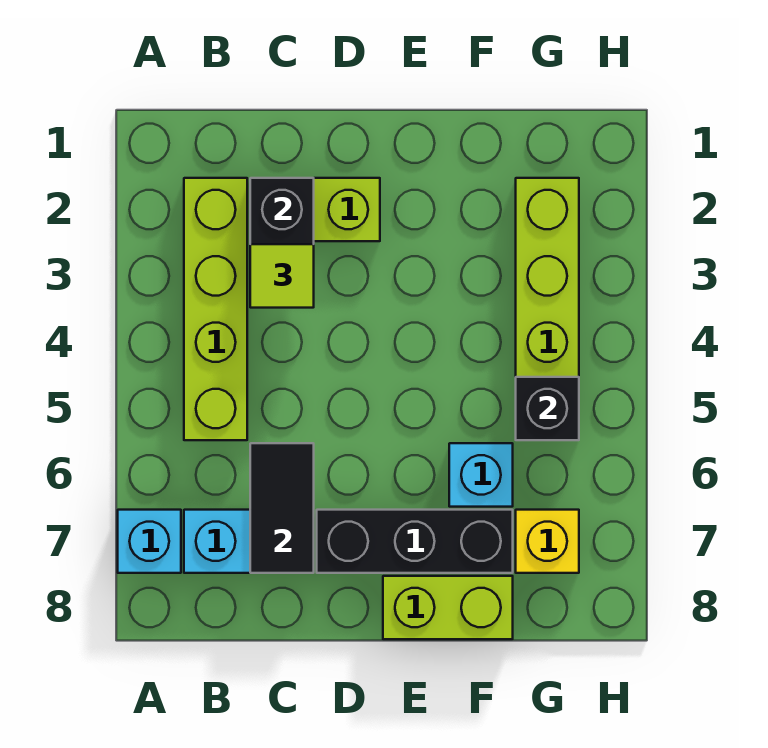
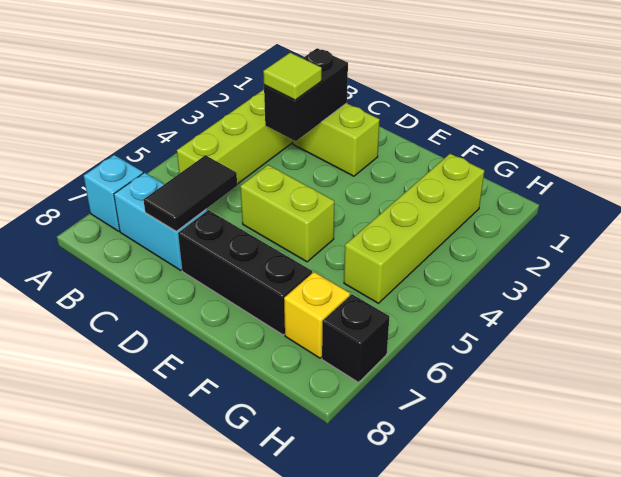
lime brick E8:F8 level 1 -> lime brick D5:E5 level 1
cyan brick F6 level 1 -> none
black brick G5 level 2 -> black brick H7 level 1

